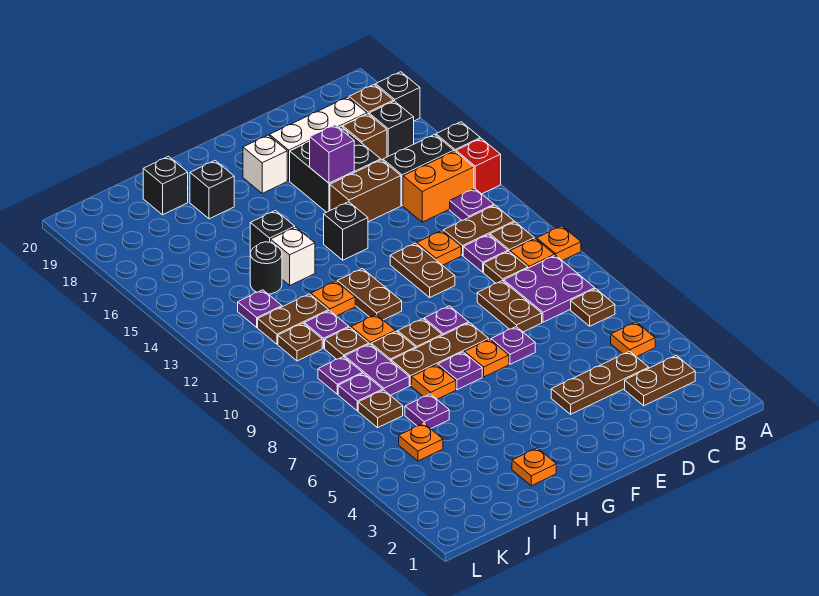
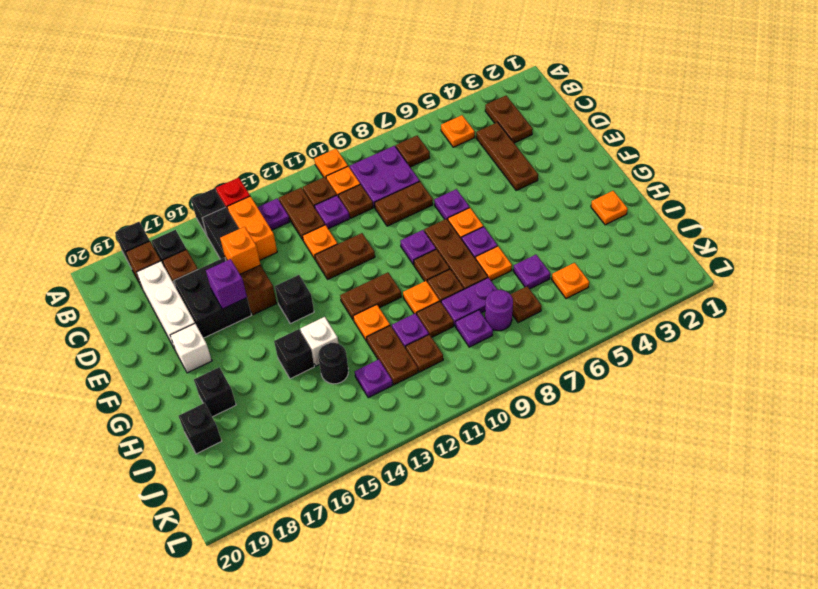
none -> orange brick D15 level 2
purple plate J8 level 1 -> purple round brick J8 level 1

